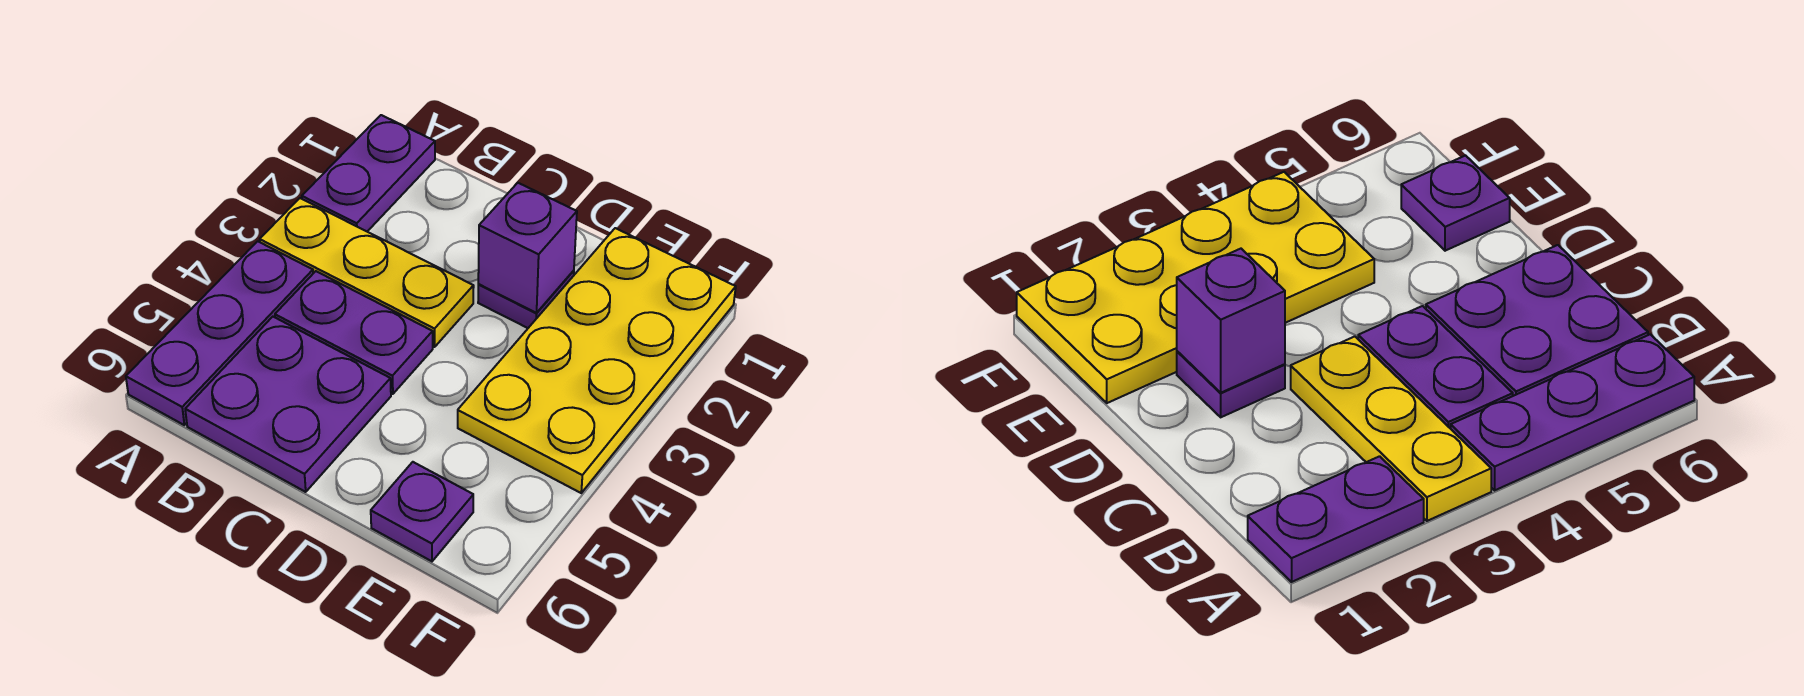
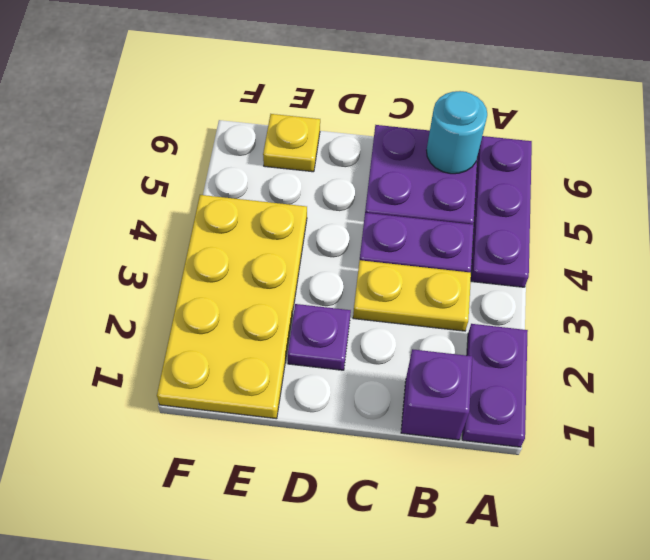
yellow plate A3:C3 level 1 -> yellow plate B3:C3 level 1
none -> cyan round brick B6 level 2
purple brick D2 level 2 -> purple brick B1 level 1
purple plate E6 level 1 -> yellow plate E6 level 1

